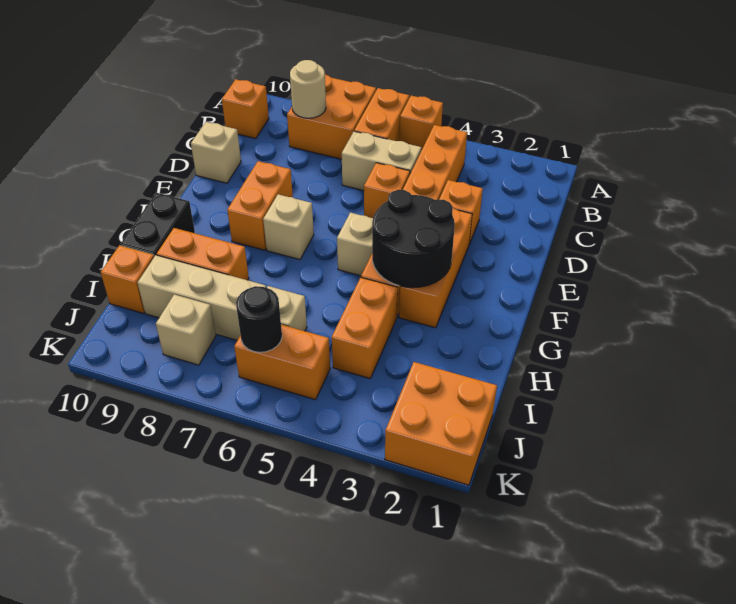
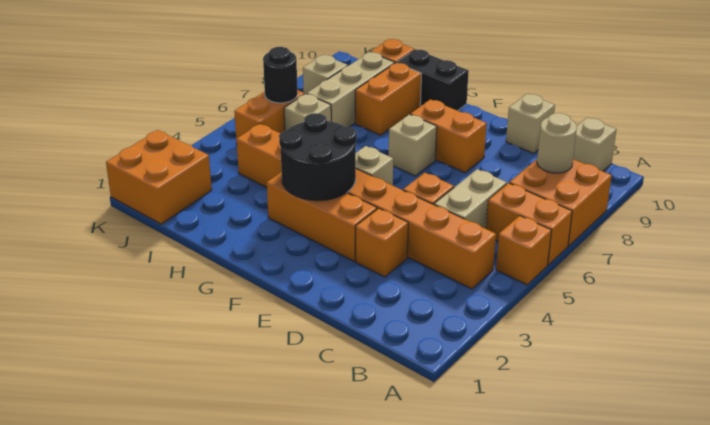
orange brick B10 level 1 -> tan brick B10 level 1

